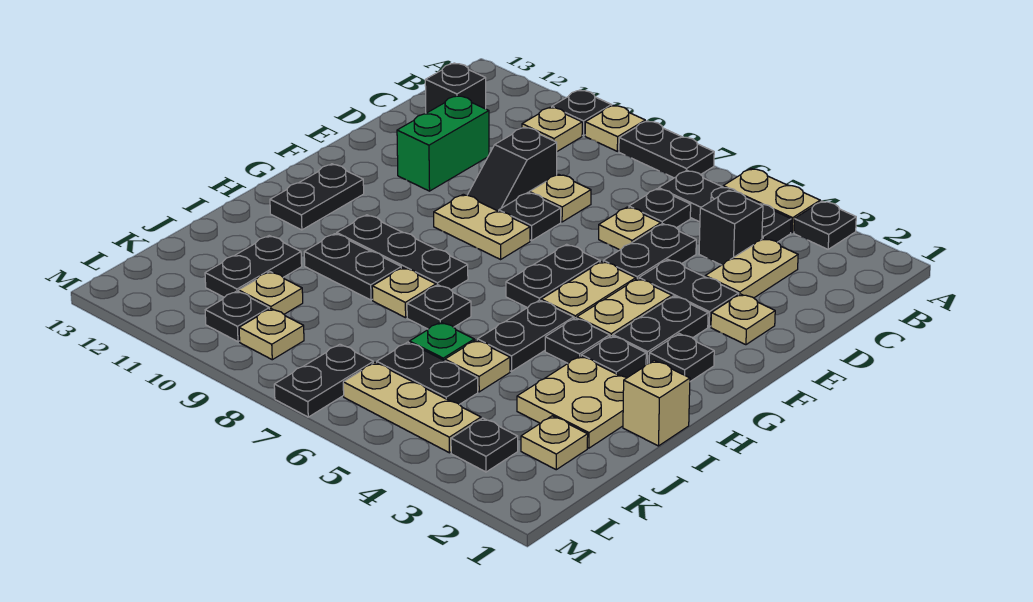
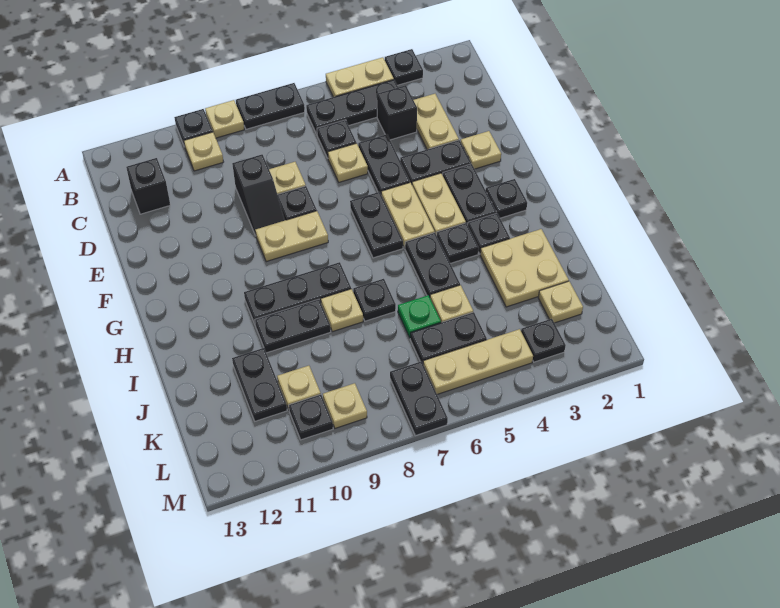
green brick D11:E11 level 1 -> none
black plate G12:H12 level 1 -> none
tan brick I1 level 1 -> none

